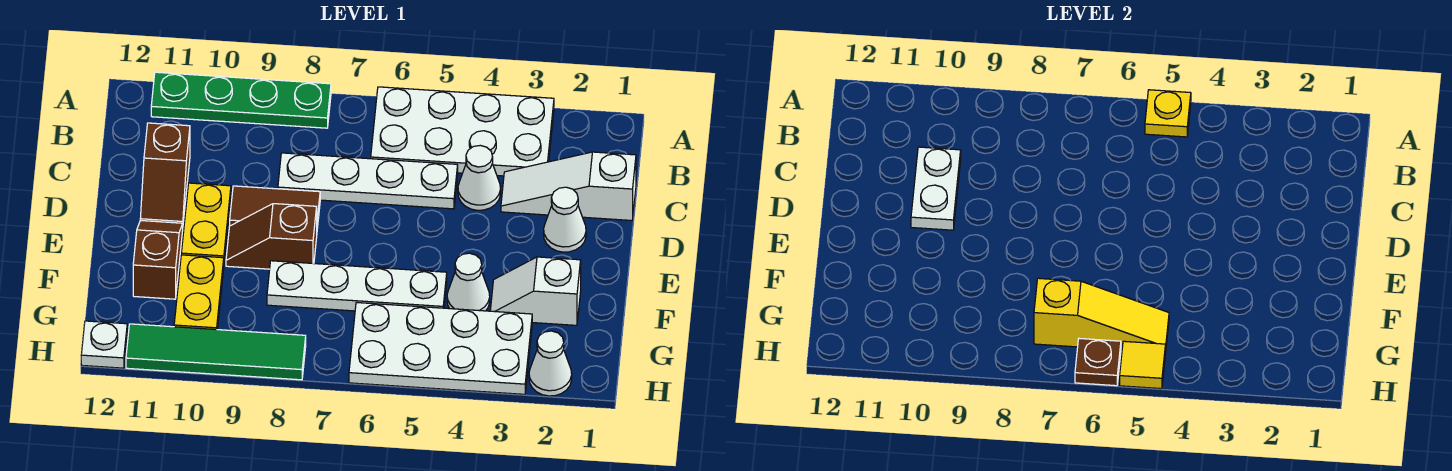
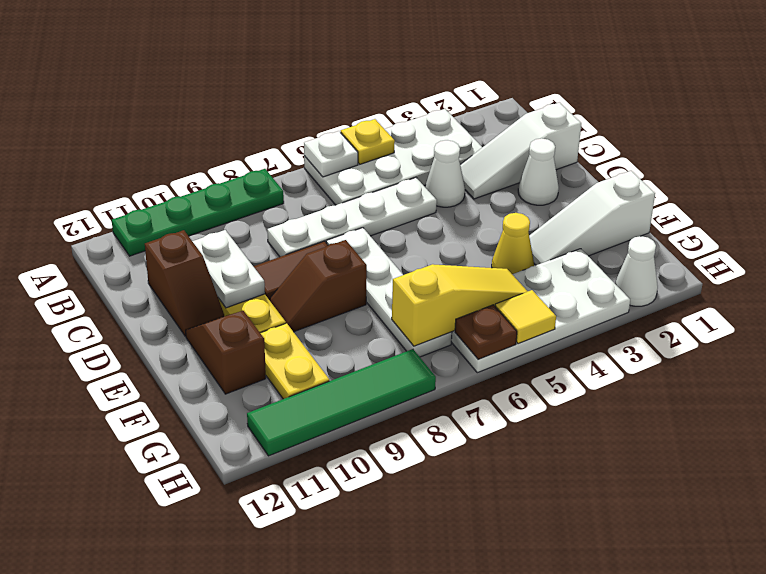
white slope F2:F3 level 1 top 2 -> white slope F1:F3 level 1 top 1
white cone F4 level 1 -> yellow cone F4 level 1
white plate F5:F8 level 1 -> white plate D7:G7 level 1
white plate H12 level 1 -> white plate A6 level 2

